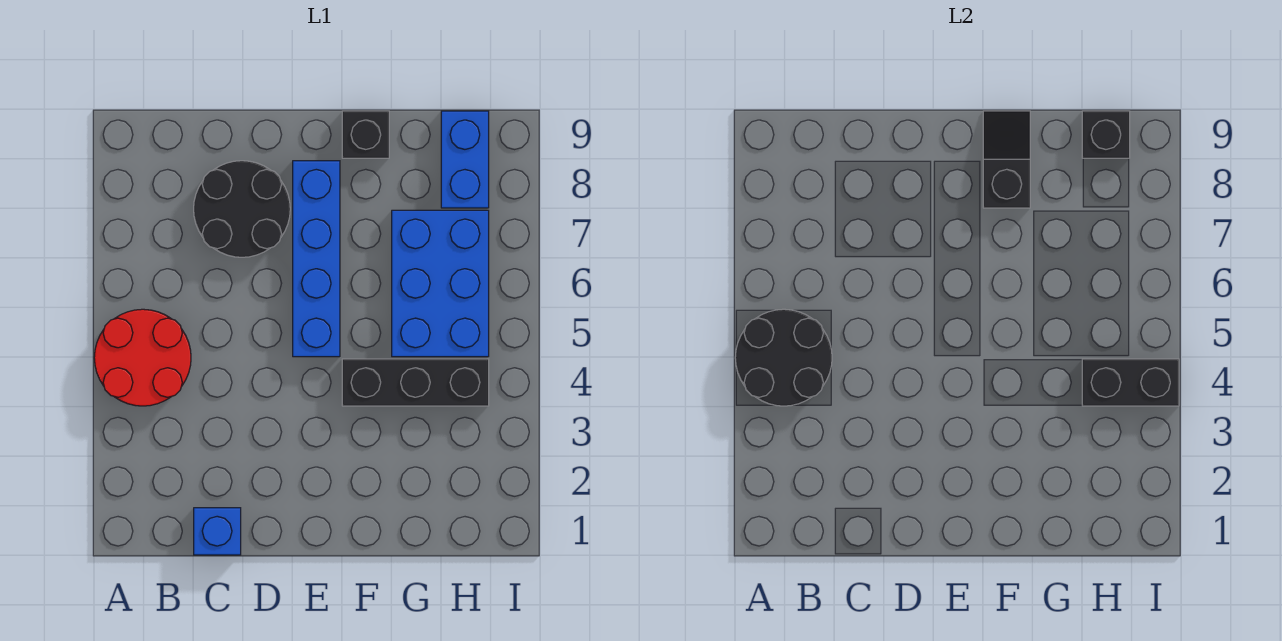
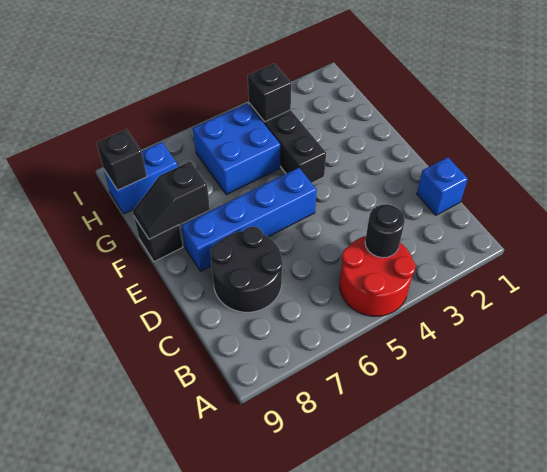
black round brick A4:B5 level 2 -> black round brick B4 level 2
blue brick G5:H7 level 1 -> blue brick G5:H6 level 1
black brick H4:I4 level 2 -> black brick H4 level 2

